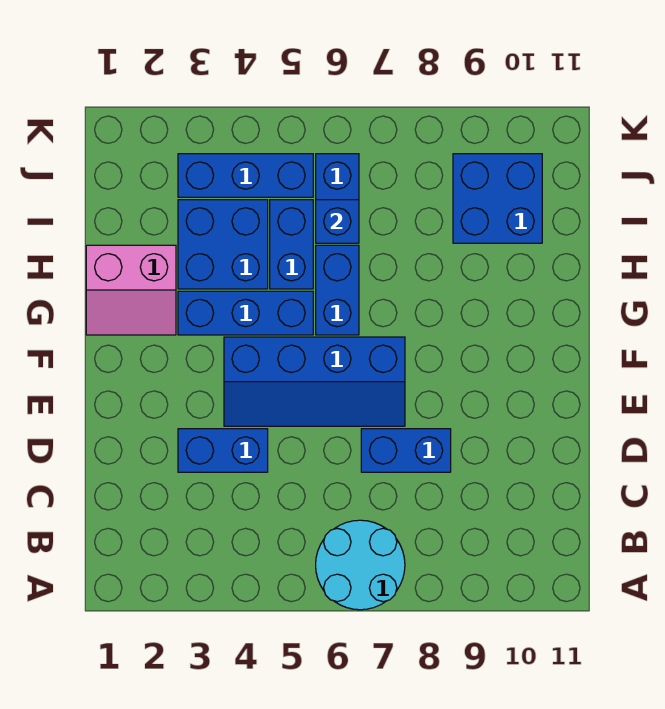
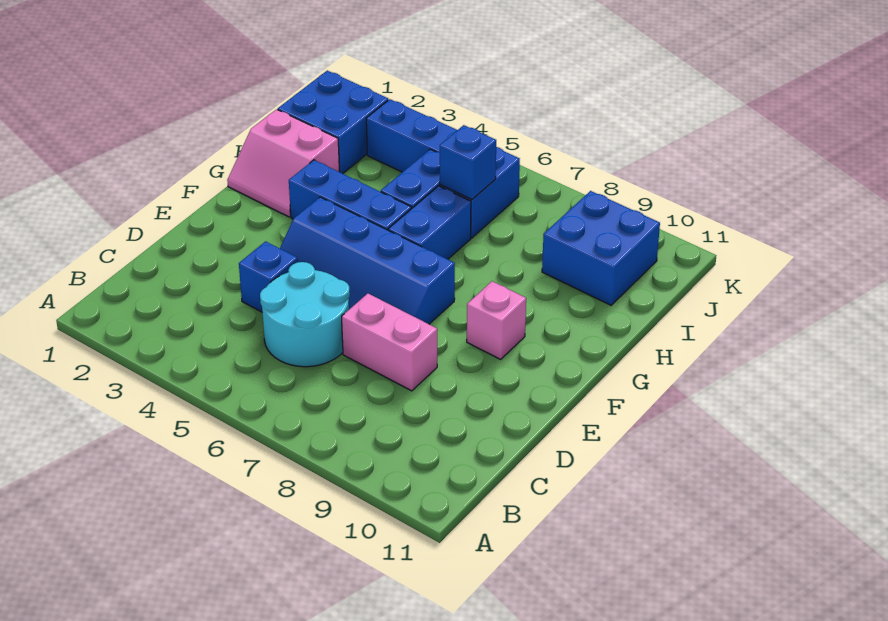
cyan round brick A6:B7 level 1 -> cyan round brick C5:D6 level 1
blue brick D3:D4 level 1 -> blue brick D4 level 1
blue brick D7:D8 level 1 -> pink brick D7:D8 level 1
none -> pink brick F9 level 1
blue brick H3:I4 level 1 -> blue brick I1:J2 level 1

